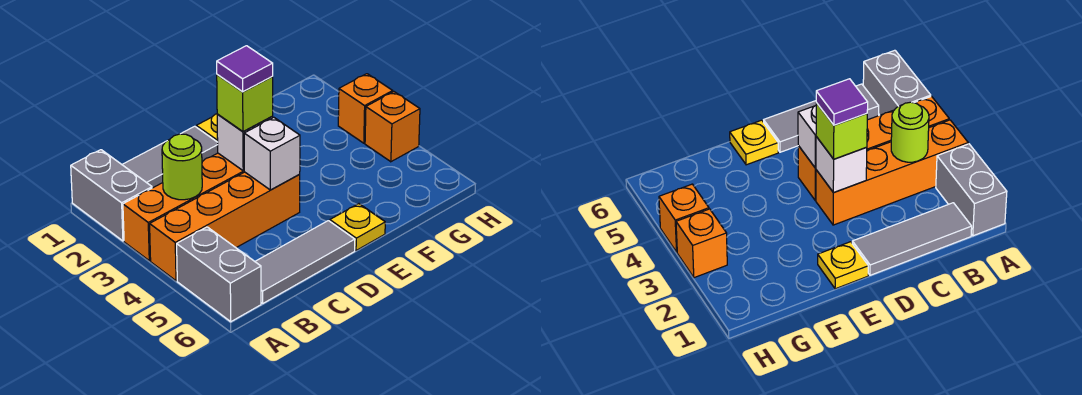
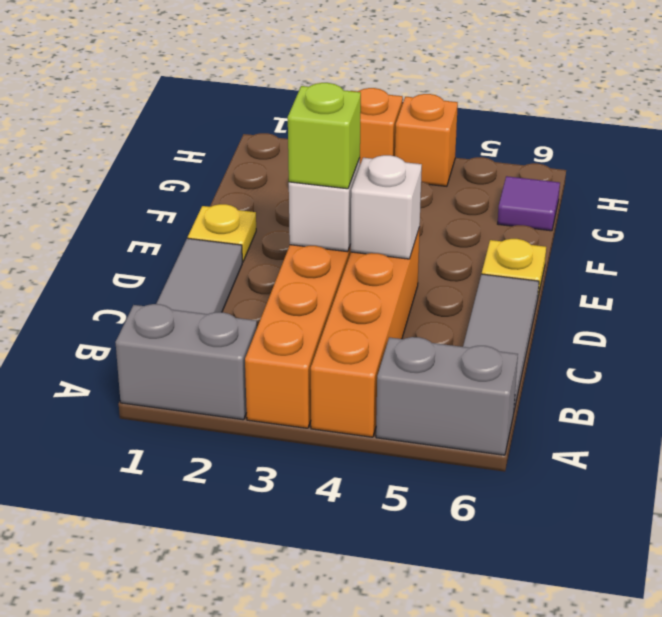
lime round brick B3 level 2 -> none
purple tile D3 level 4 -> purple tile G6 level 1

